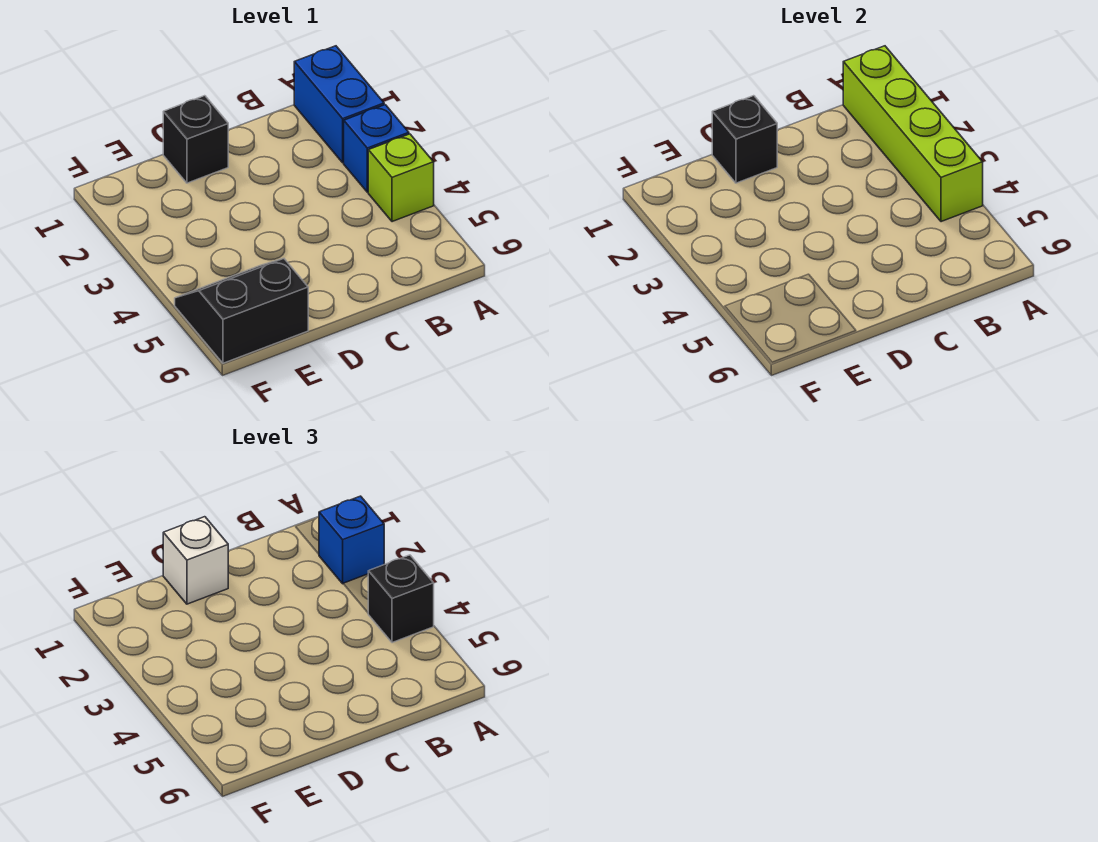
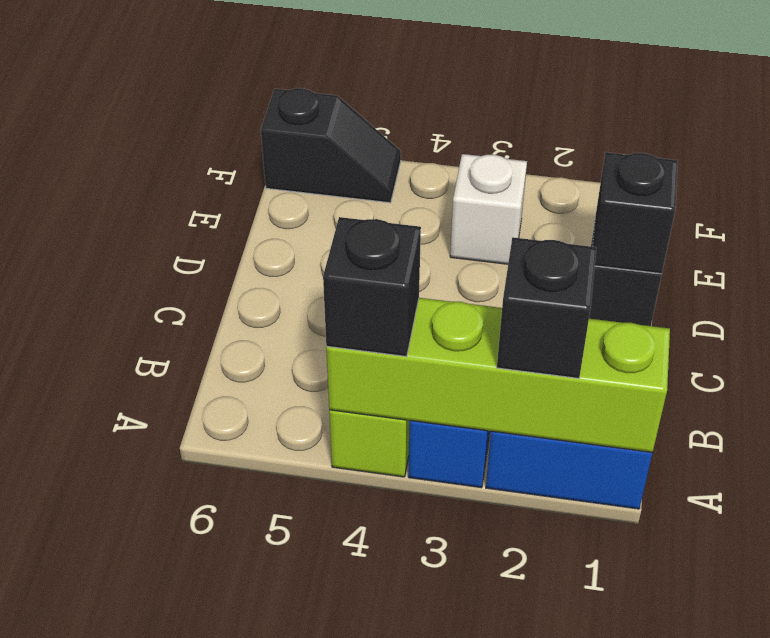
blue brick A2 level 3 -> black brick A2 level 3
white brick D1 level 3 -> white brick E3 level 1
black slope E5:F6 level 1 top 6 -> black slope F5:F6 level 1 top 6

